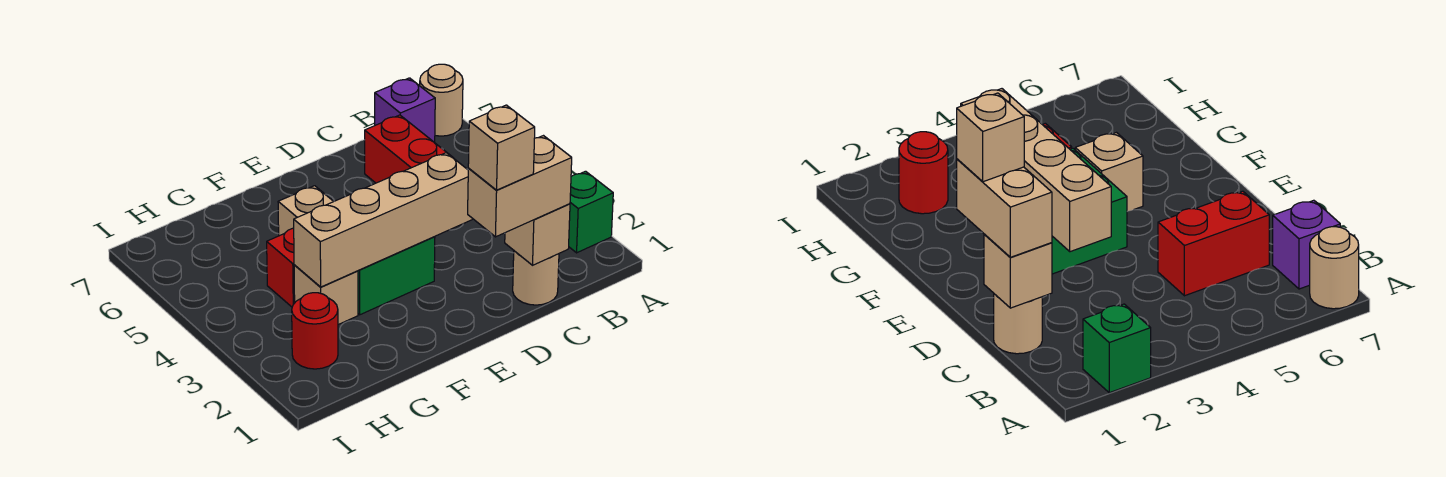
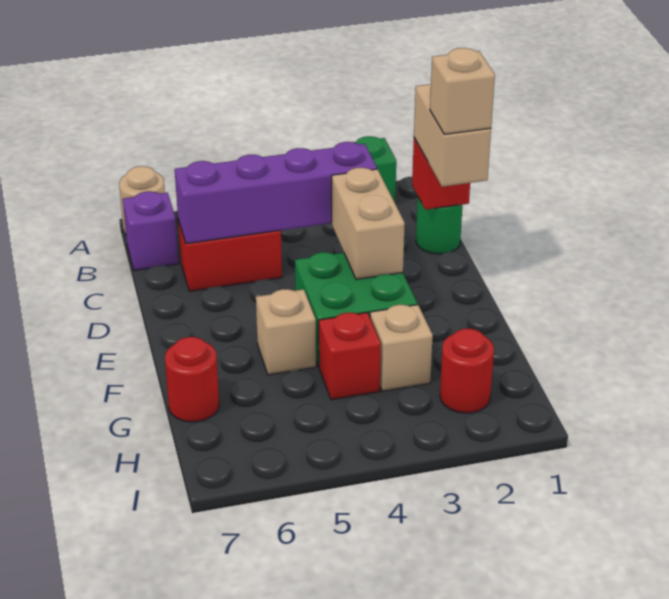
tan round brick C1 level 1 -> green round brick C1 level 1
tan brick C1 level 2 -> red brick C1 level 2
none -> purple brick C3:C6 level 2
tan brick D3:G3 level 2 -> tan brick D3:E3 level 2
none -> red round brick G7 level 1

